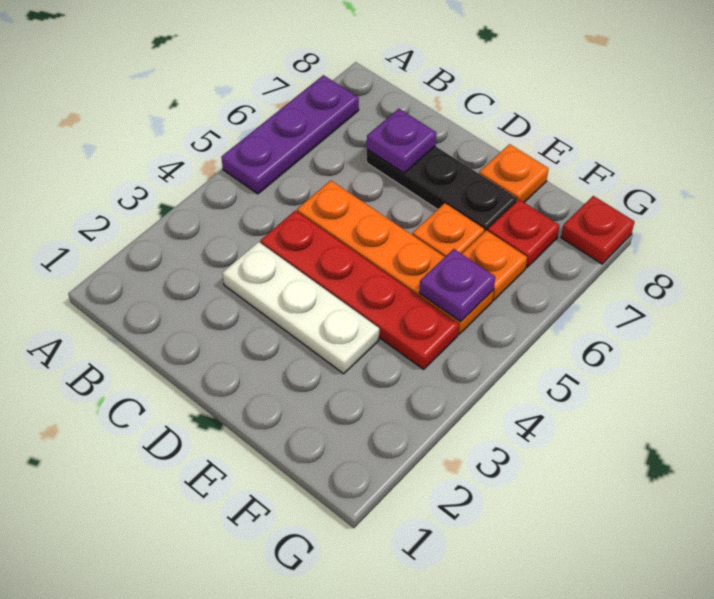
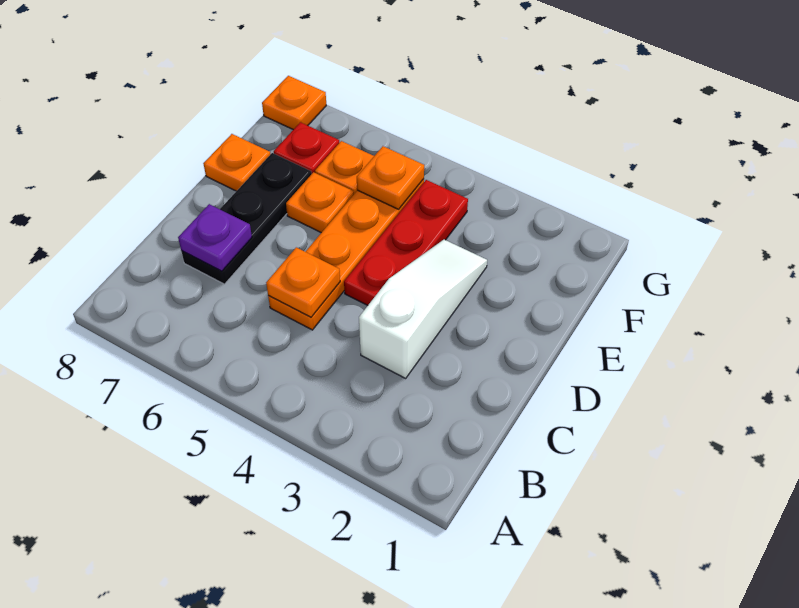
purple plate A5:A7 level 1 -> none
white plate C3:E3 level 1 -> white slope C3:E3 level 1 top C
red plate C4:F4 level 1 -> red plate D4:F4 level 1
none -> orange plate C5 level 2
purple plate F5 level 2 -> orange plate F5 level 2
red plate G8 level 1 -> orange plate G8 level 1

